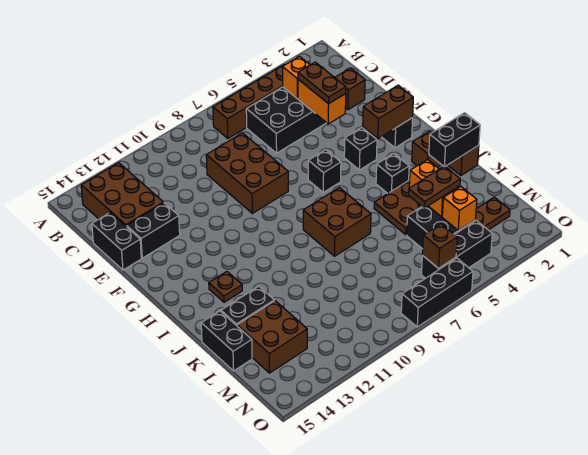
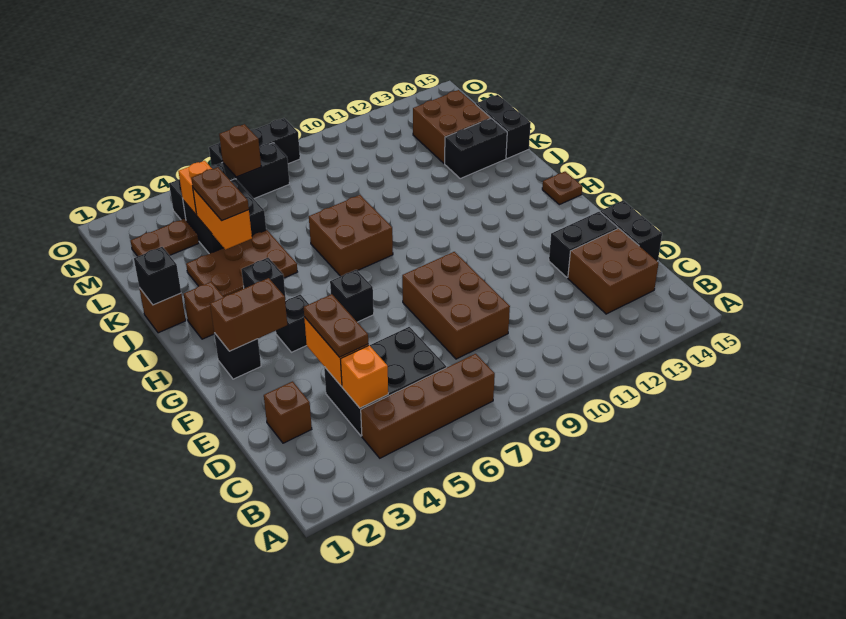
brown brick B13:D14 level 1 -> brown brick C13:D14 level 1
brown plate I13 level 1 -> brown plate H15 level 1
black brick J1:J2 level 2 -> black brick J1 level 2
brown plate L4:L5 level 3 -> brown plate K4:L4 level 3
black brick N4:N6 level 1 -> black brick N4:N7 level 1

